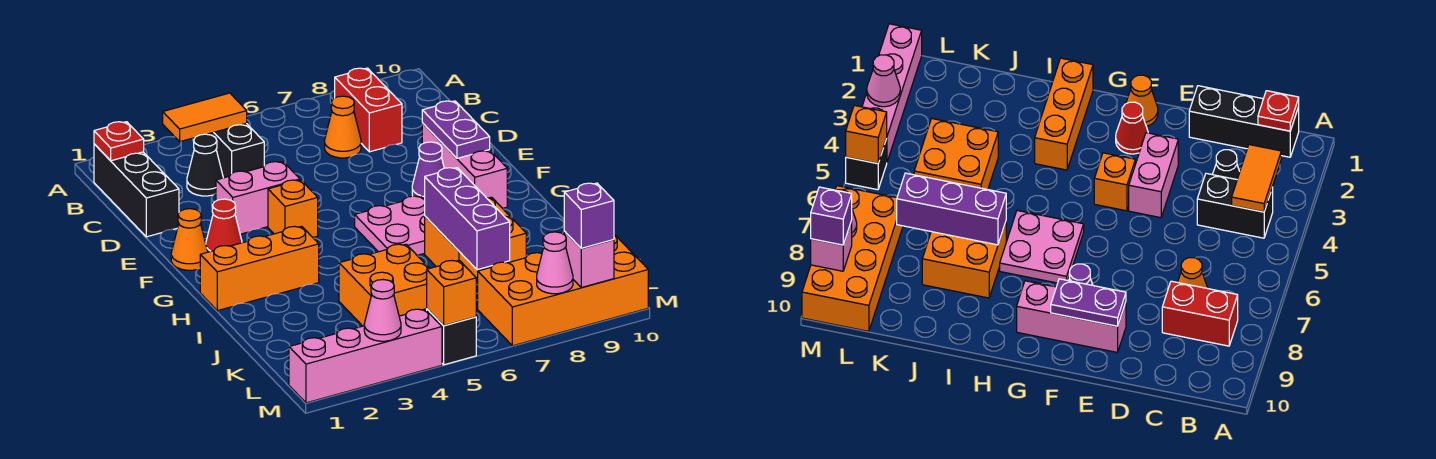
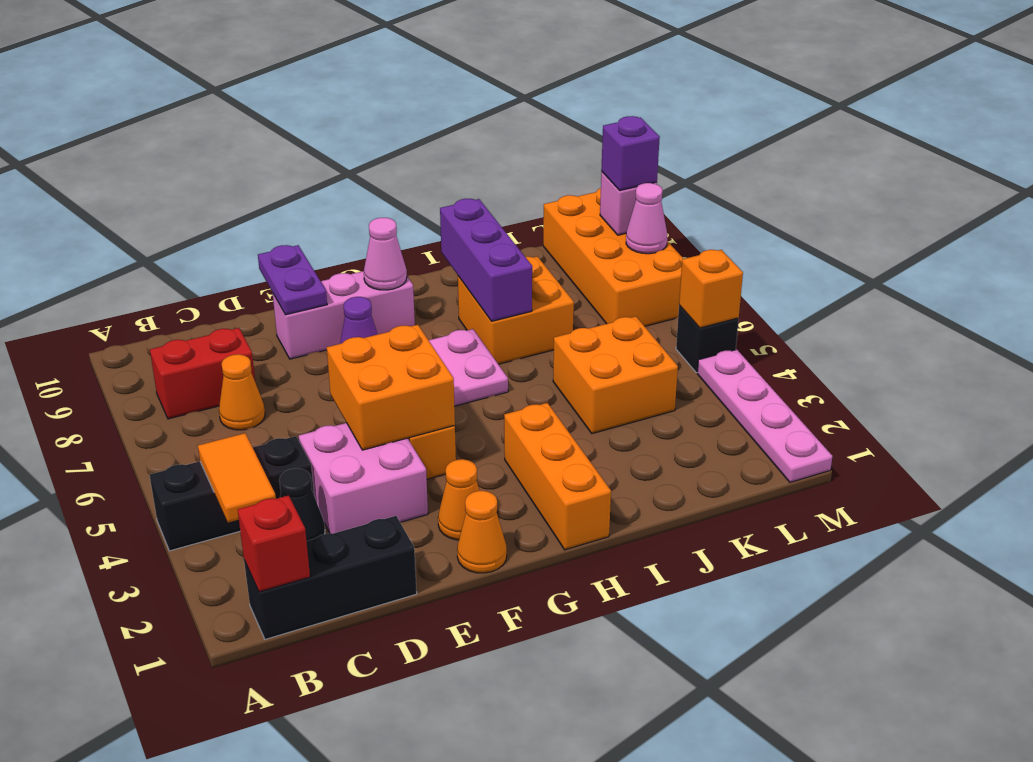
red plate B1 level 2 -> red brick B1 level 2
black brick B4:C4 level 1 -> black brick A4:C4 level 1
pink brick E3:E4 level 1 -> pink brick D3:E4 level 1
none -> orange brick E4:F5 level 2
purple plate E9:F9 level 2 -> purple plate E9:E10 level 2
red cone F2 level 1 -> orange cone F2 level 1
purple brick I7:K7 level 2 -> purple brick I7:I9 level 2
pink brick M1:M4 level 1 -> pink plate M1:M4 level 1
pink cone M3 level 2 -> pink cone G9 level 2

